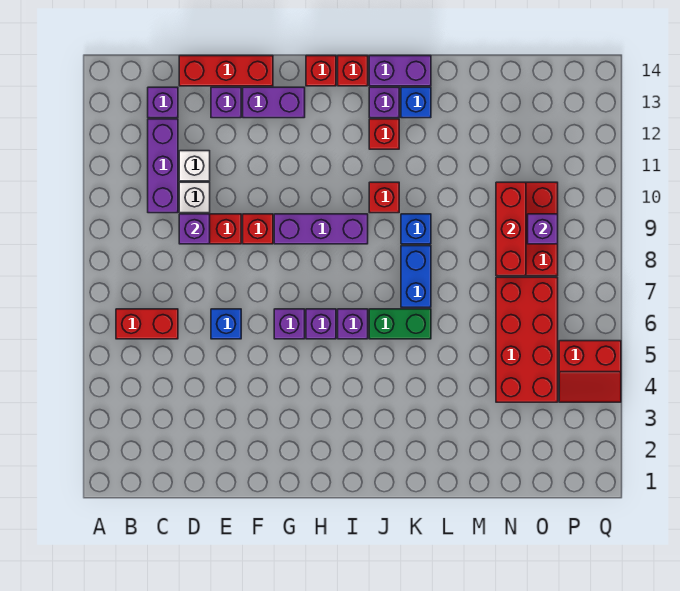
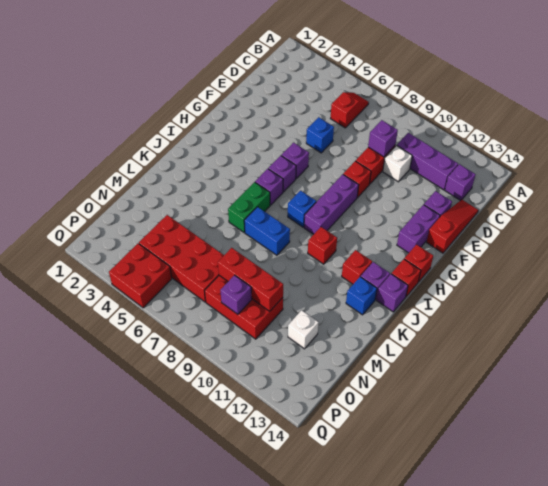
red brick B6:C6 level 1 -> red slope B6:C6 level 1 top C
white brick D11 level 1 -> white brick N12 level 1
red brick D14:F14 level 1 -> red slope D14:F14 level 1 top F
purple brick J14:K14 level 1 -> purple brick J14 level 1
blue brick K9 level 1 -> blue brick I8 level 1
red slope P4:Q5 level 1 top 5 -> red brick P4:Q5 level 1

